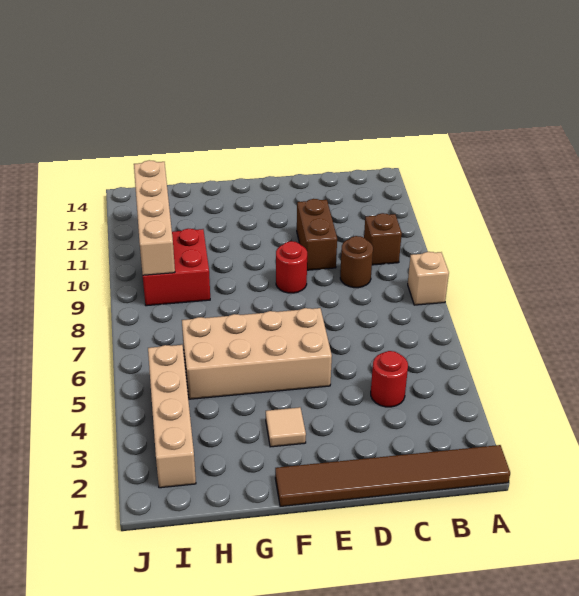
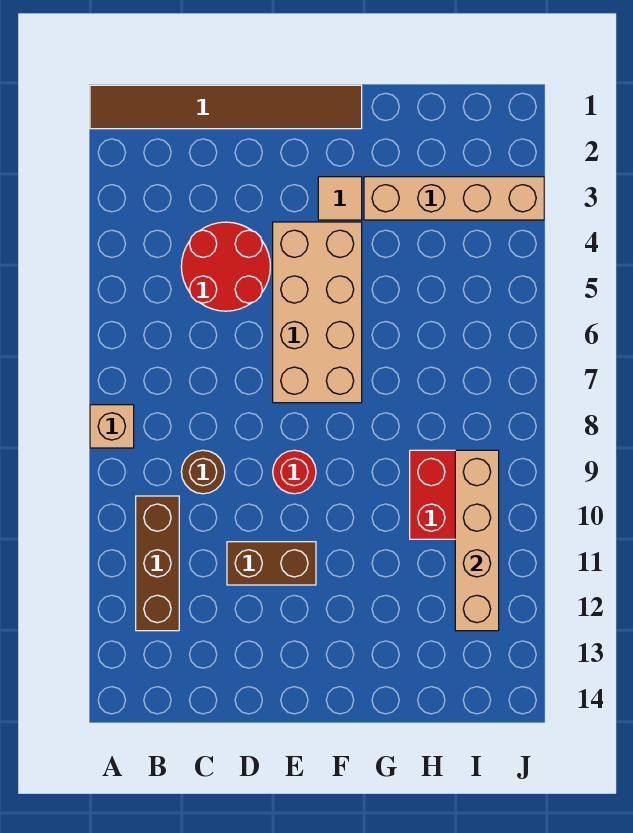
brown brick B10 level 1 -> brown brick B10:B12 level 1
red round brick C4 level 1 -> red round brick C4:D5 level 1
brown brick D10:D11 level 1 -> brown brick D11:E11 level 1
tan brick E5:H6 level 1 -> tan brick E4:F7 level 1
tan brick I2:I5 level 1 -> tan brick G3:J3 level 1

